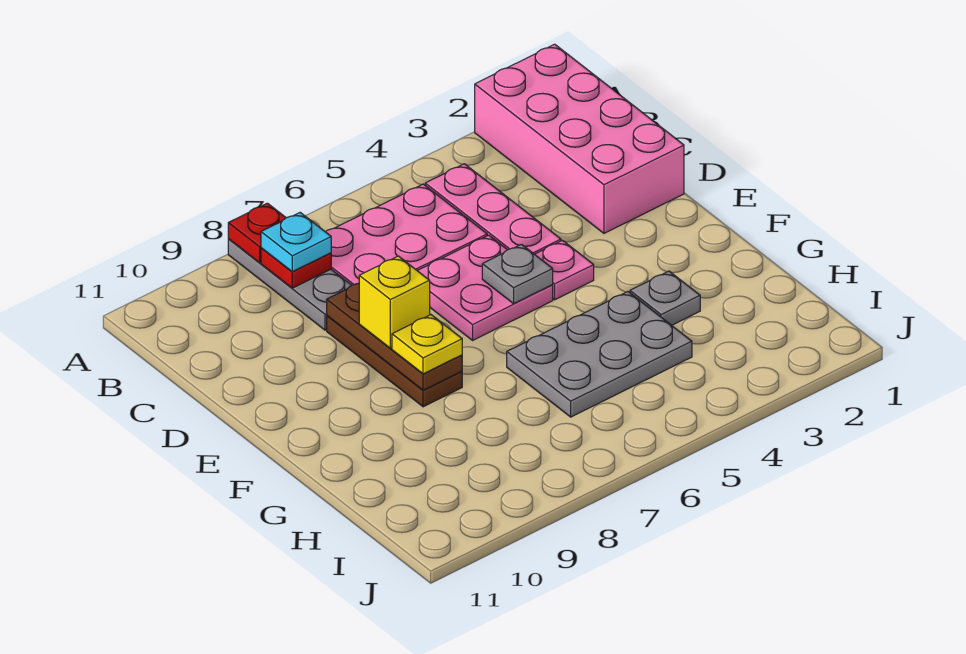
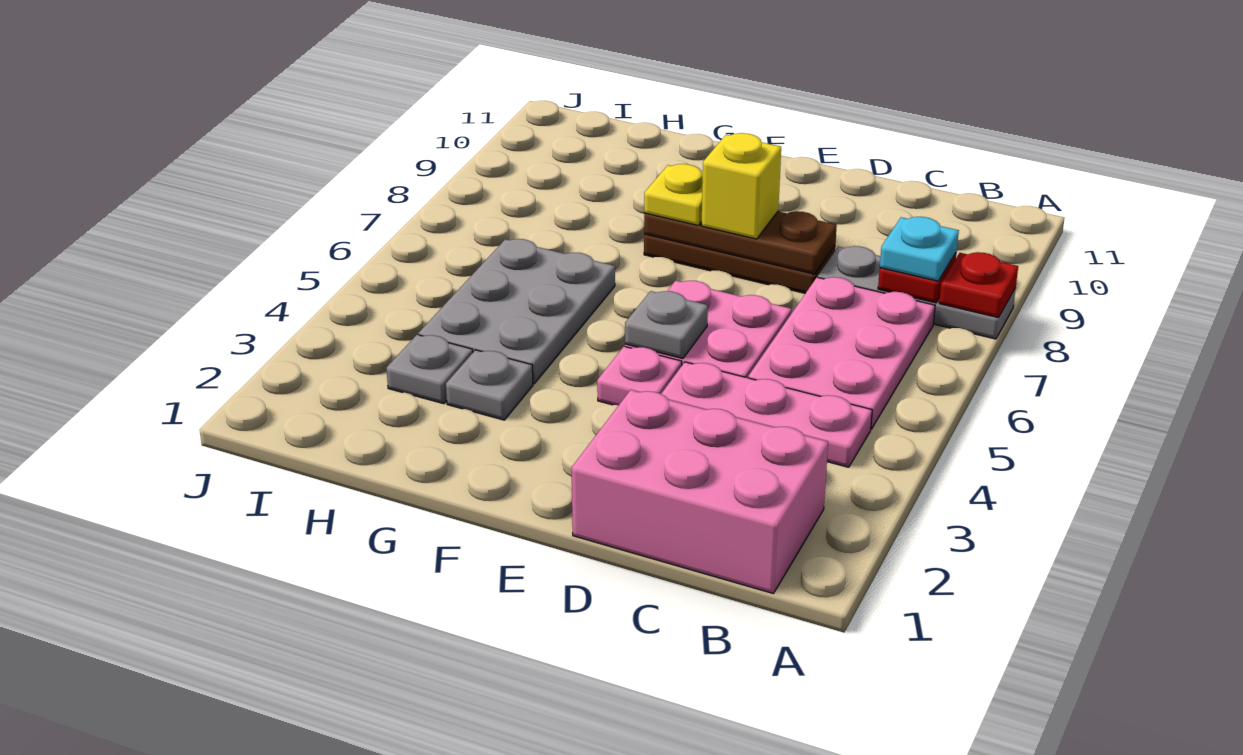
pink brick A1:D2 level 1 -> pink brick B1:D2 level 1
none -> grey plate H3 level 1

